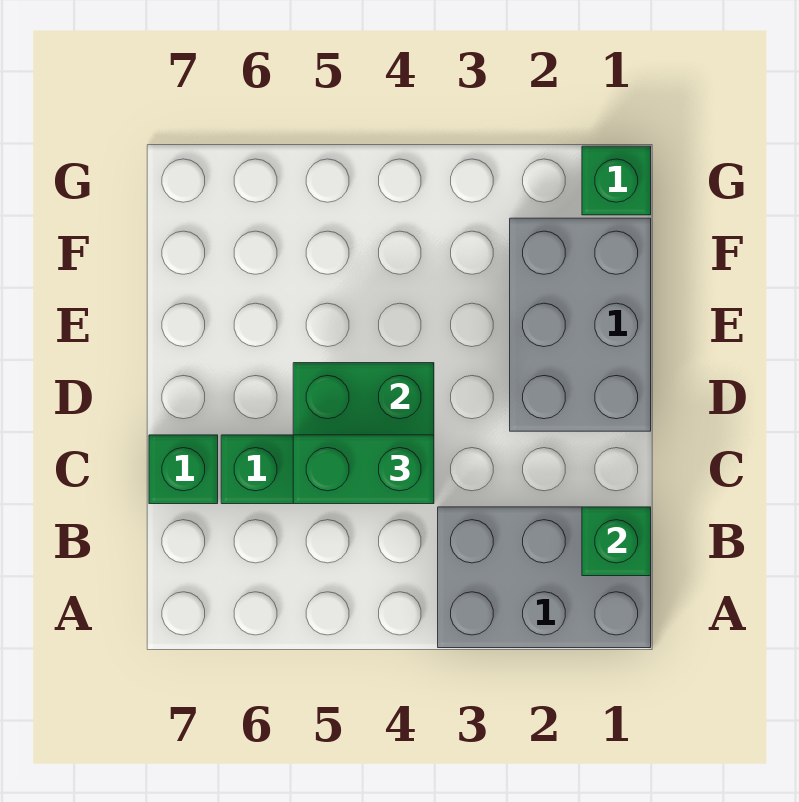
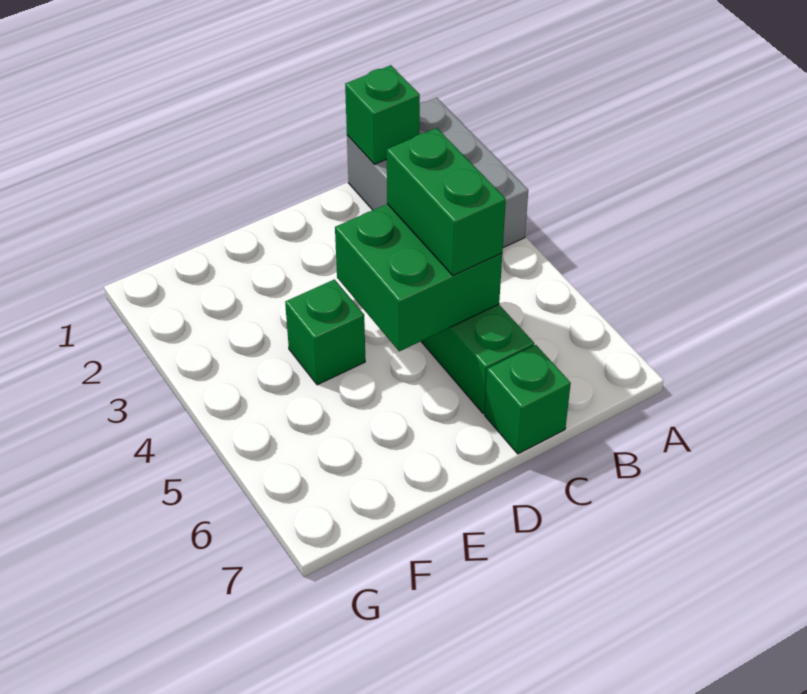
grey brick D1:F2 level 1 -> none
green brick G1 level 1 -> green brick E4 level 1

